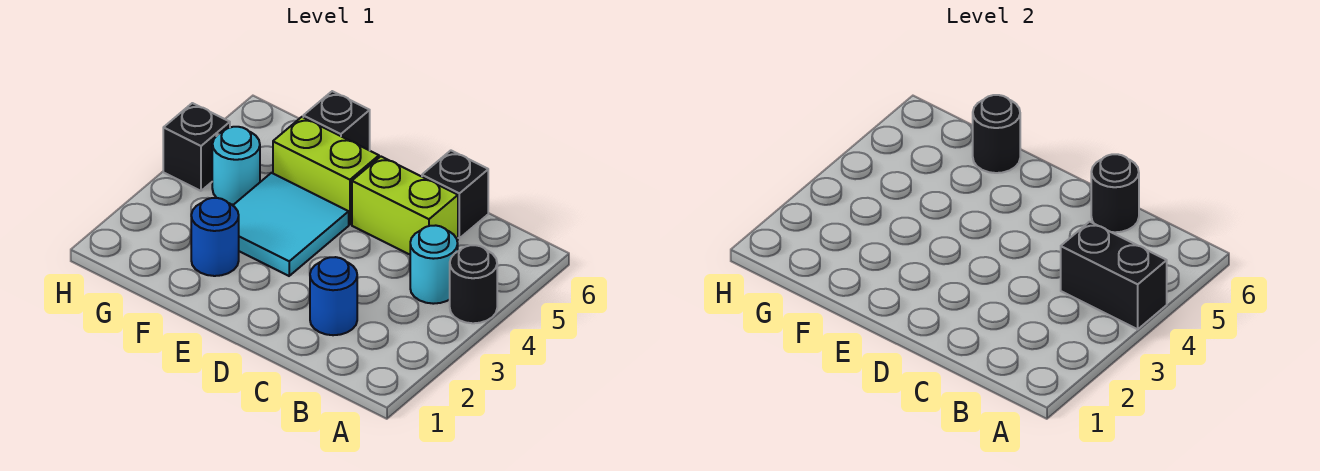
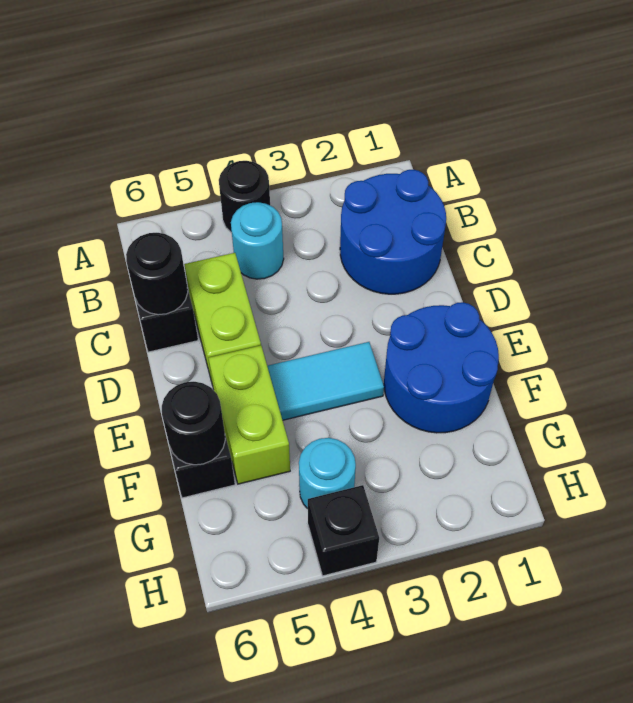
black brick A4:B4 level 2 -> none
blue round brick C2 level 1 -> blue round brick B1:C2 level 1
cyan tile E3:F4 level 1 -> cyan tile E3:E4 level 1
blue round brick F2 level 1 -> blue round brick E1:F2 level 1

